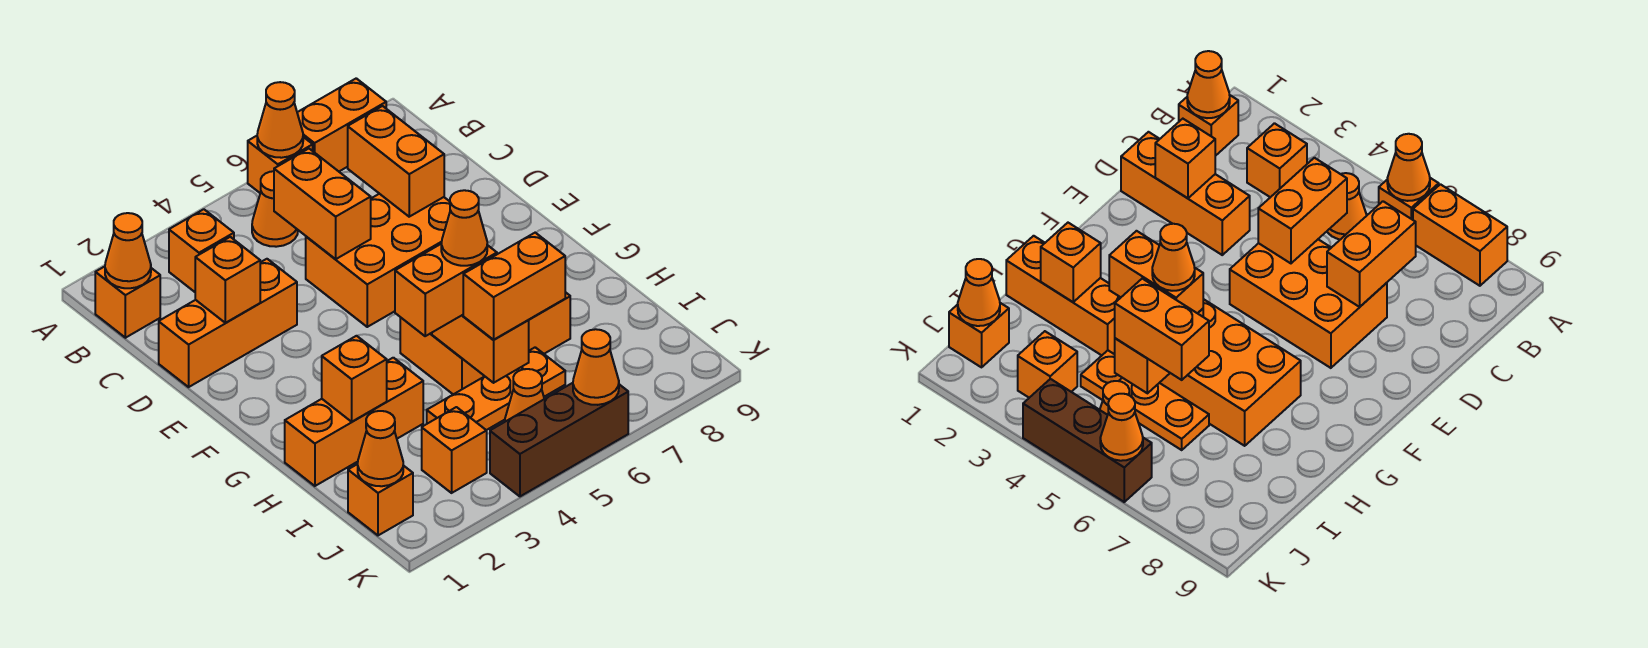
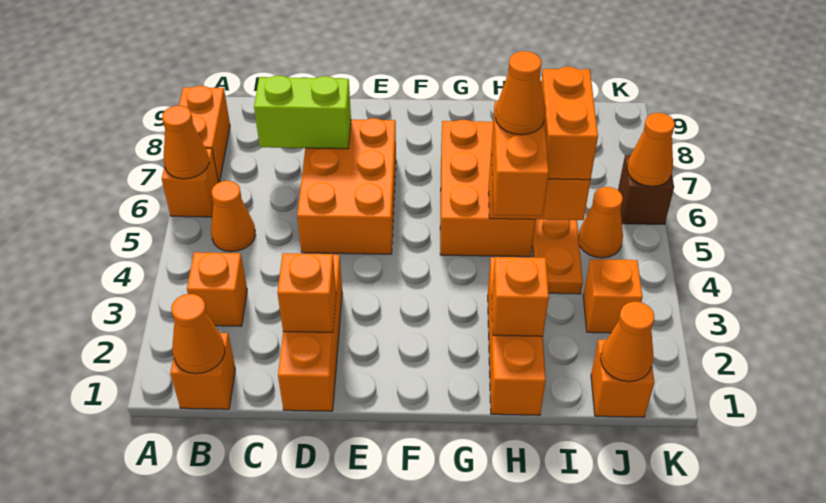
orange brick C5:D5 level 2 -> none
orange brick C7:D7 level 2 -> lime brick C7:D7 level 2
brown brick K4:K6 level 1 -> brown brick K6 level 1

